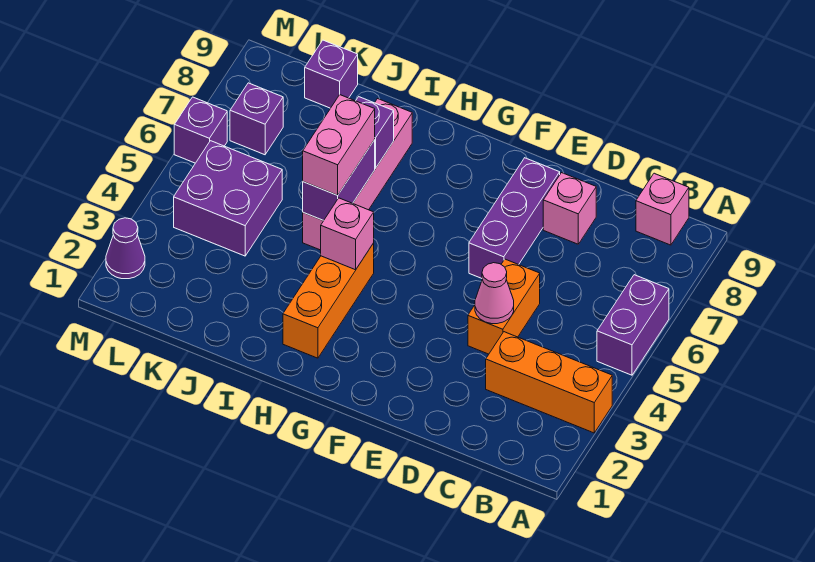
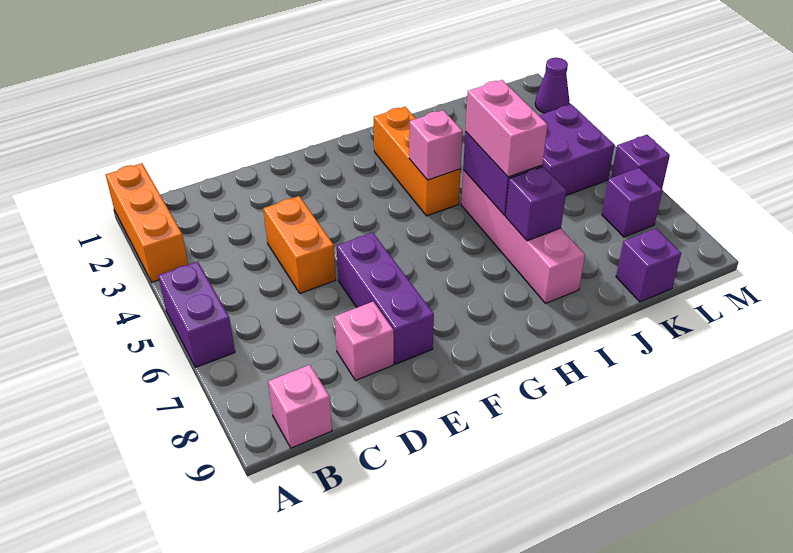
orange brick A3:C3 level 1 -> orange brick A1:A3 level 1
pink cone D4 level 2 -> none

